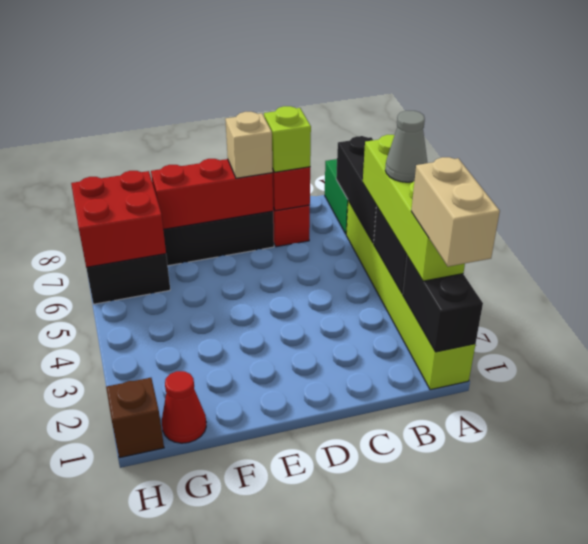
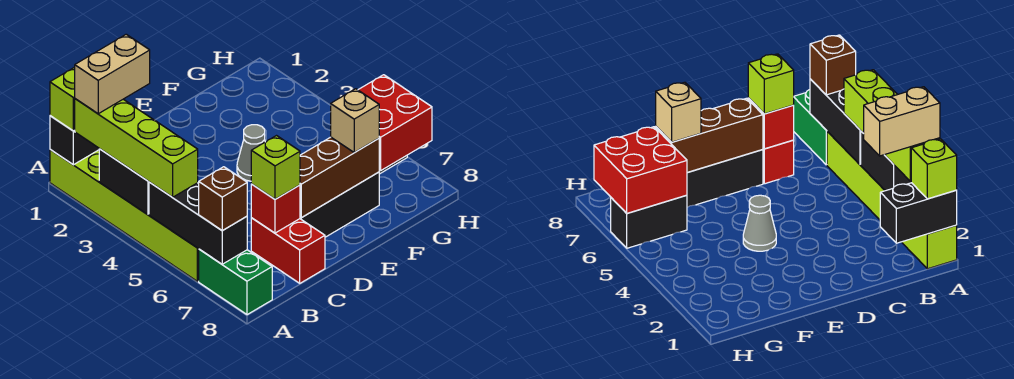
black brick A1:A2 level 2 -> black brick A1:B1 level 2
none -> lime brick A1 level 3
tan brick A1:A2 level 4 -> tan brick A2:B2 level 4
grey cone A4 level 4 -> grey cone E4 level 1
red brick D7:F7 level 2 -> brown brick D7:F7 level 2
tan brick D7 level 3 -> tan brick F7 level 3
red cone G1 level 1 -> none
brown brick H1 level 1 -> brown brick A7 level 3

